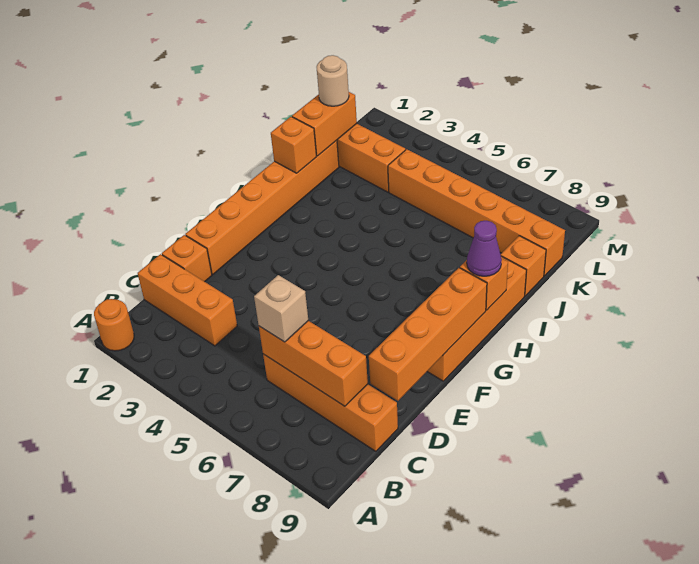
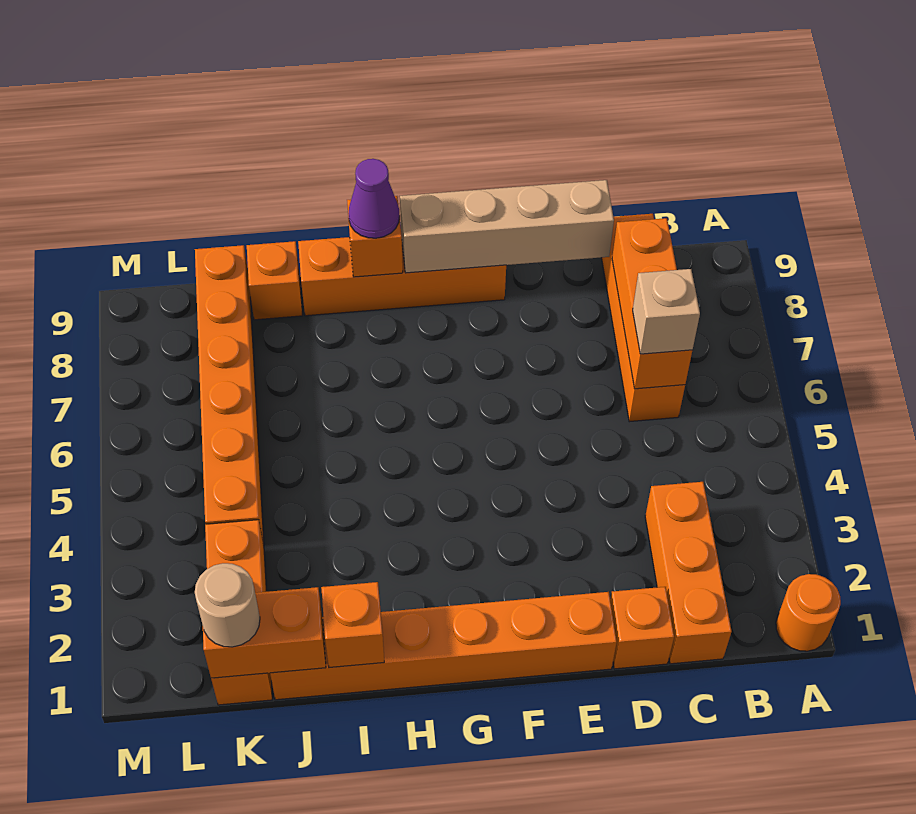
orange brick D9:G9 level 2 -> tan brick D9:G9 level 2

